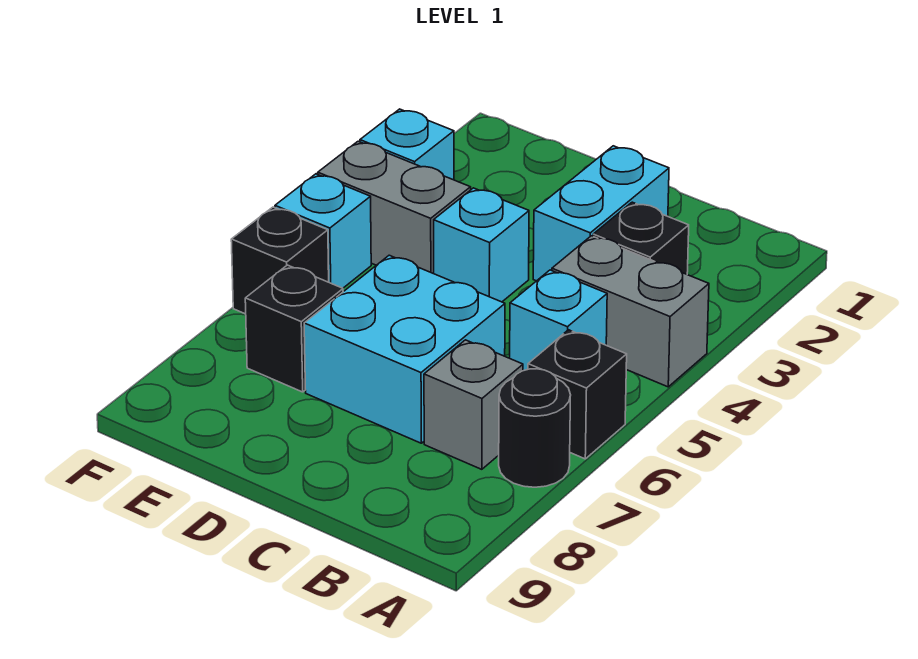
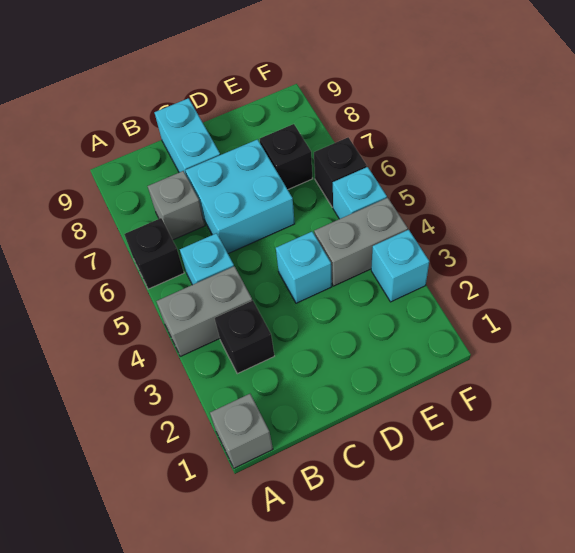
none -> grey brick A1 level 1
black round brick A7 level 1 -> none
cyan brick C2:C3 level 1 -> cyan brick C8:C9 level 1

